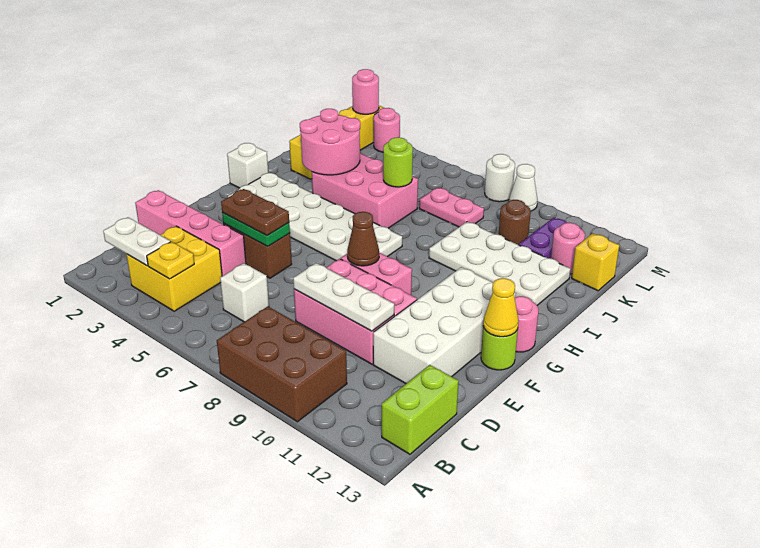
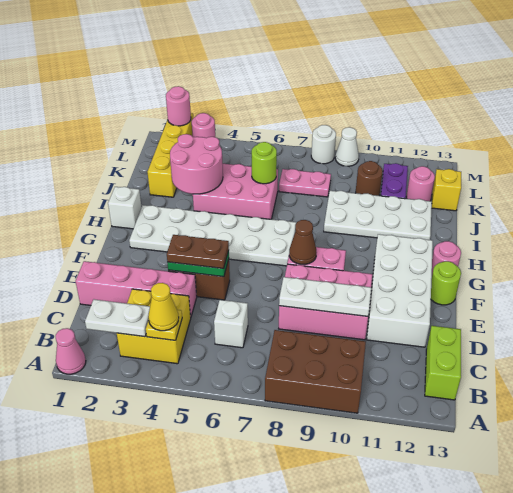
none -> pink cone A1 level 1
yellow cone F13 level 2 -> yellow cone B4 level 3

